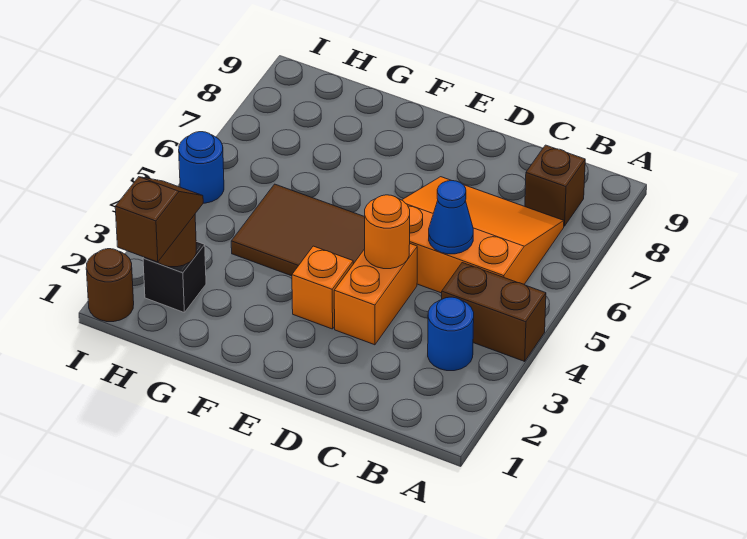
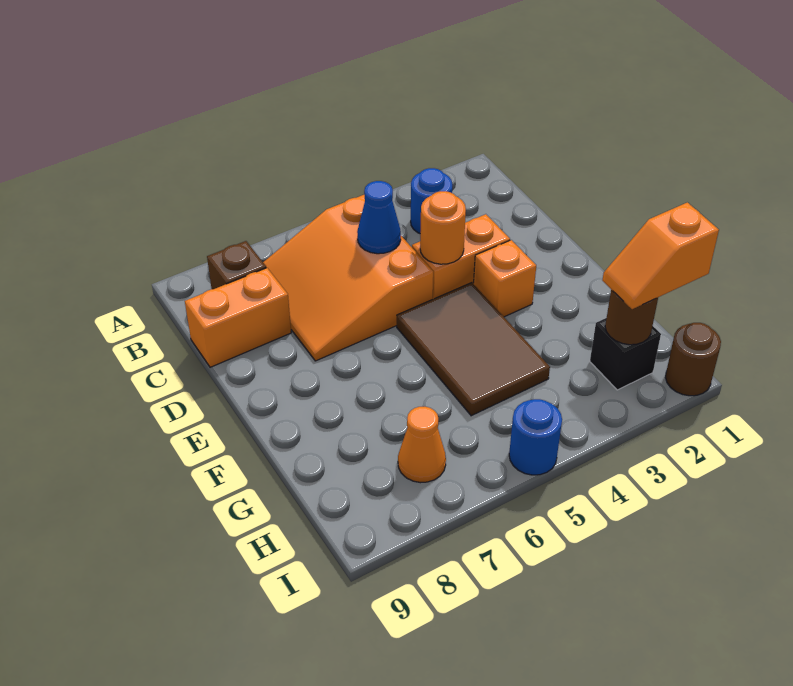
brown brick A4:B4 level 1 -> none
none -> orange brick C8:C9 level 1
brown slope H1:H2 level 3 top 1 -> orange slope H1:H2 level 3 top 1
none -> orange cone H7 level 1

